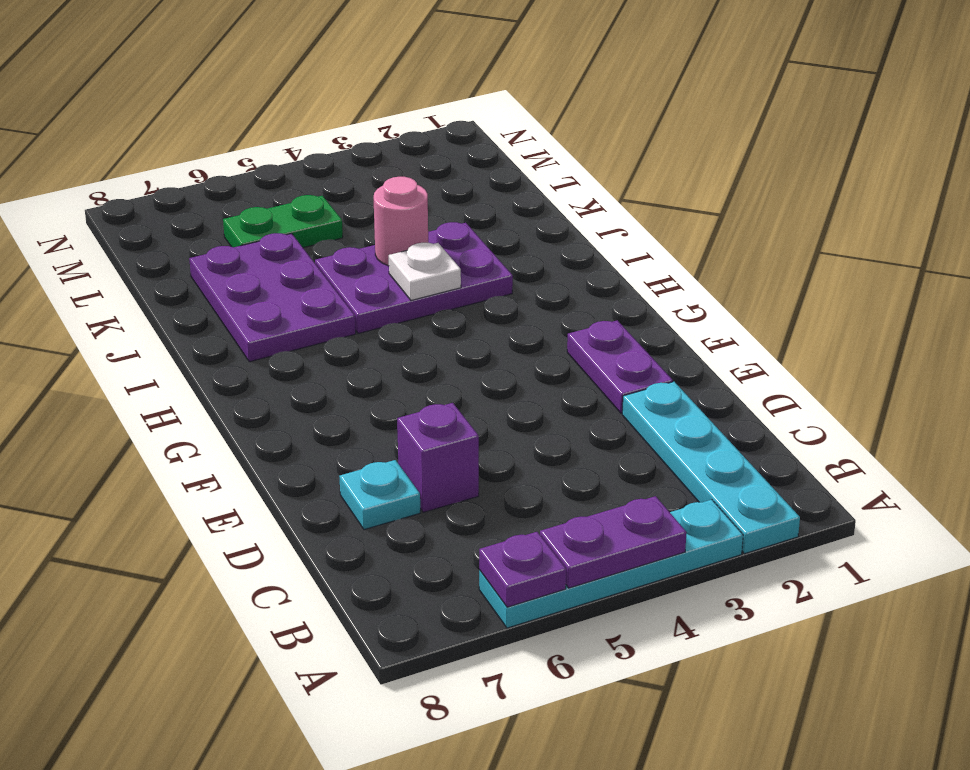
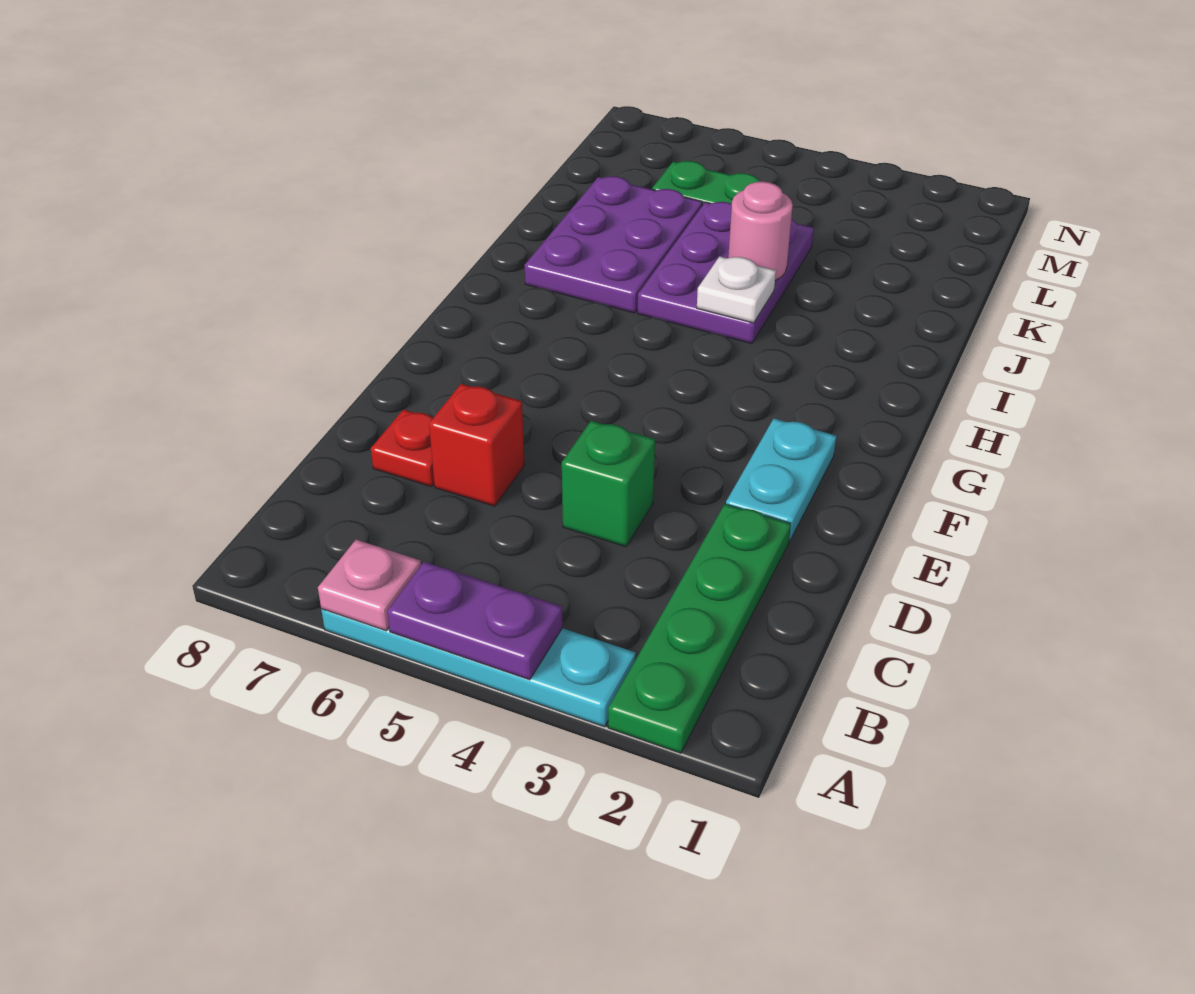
cyan plate A2:D2 level 1 -> green plate A2:D2 level 1
purple plate A6 level 2 -> pink plate A6 level 2
none -> green brick D4 level 1
purple brick D6 level 1 -> red brick D6 level 1
cyan plate D7 level 1 -> red plate D7 level 1
purple plate E2:F2 level 1 -> cyan plate E2:F2 level 1
purple plate I3:J5 level 1 -> purple plate I4:K5 level 1

